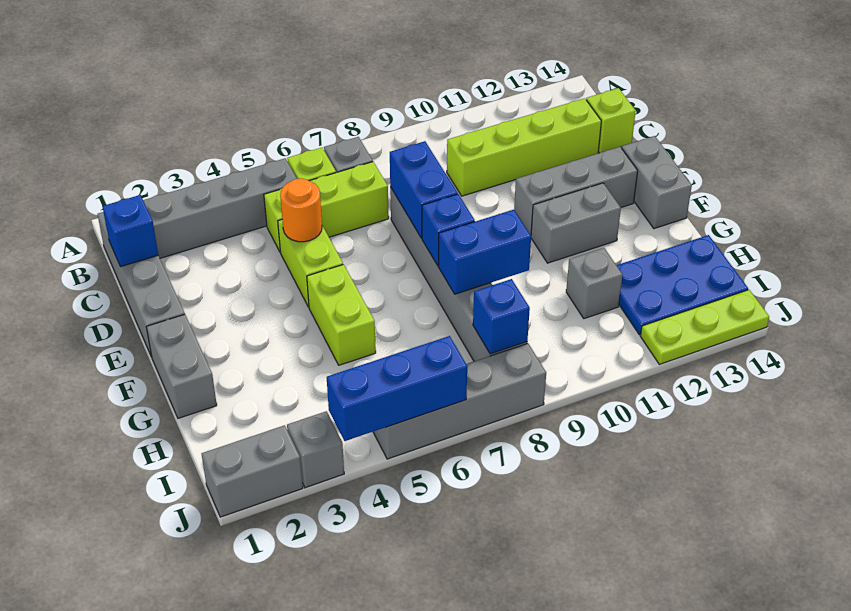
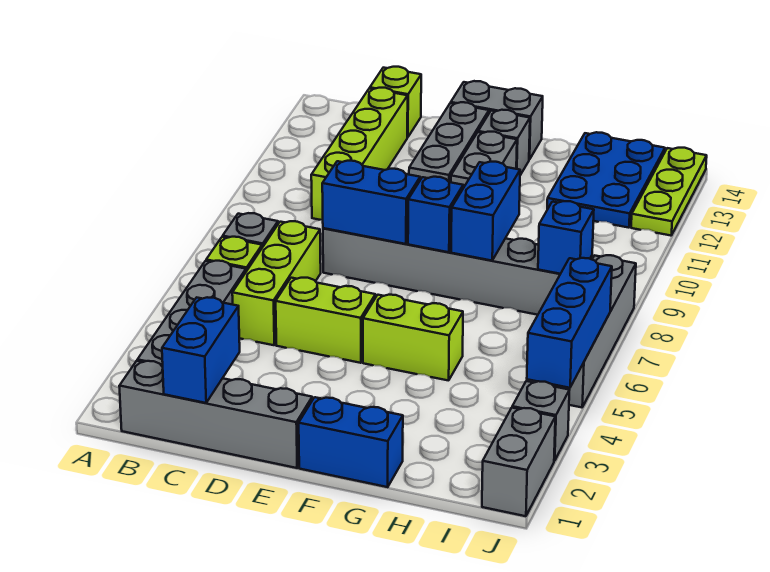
blue brick C1 level 2 -> blue brick C1:C2 level 2
orange round brick D5 level 2 -> none
grey brick F1:G1 level 1 -> blue brick F1:G1 level 1
grey brick H11 level 1 -> grey brick F13 level 1

